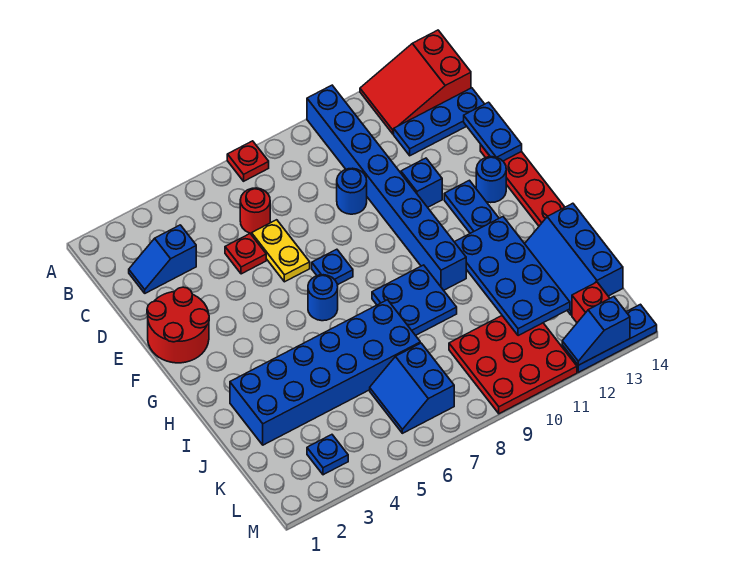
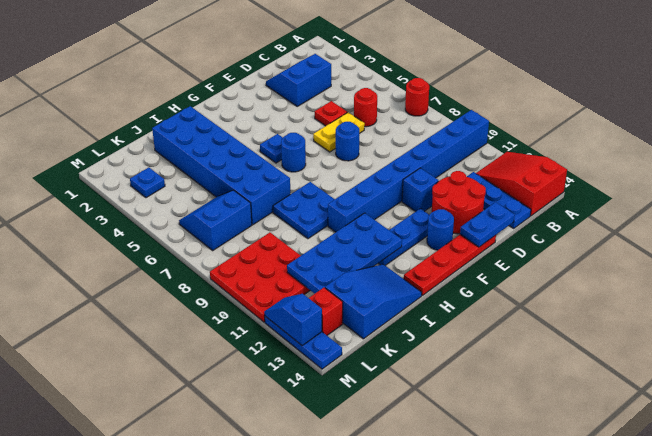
red plate A7 level 1 -> red round brick A7 level 1
blue slope C2:C3 level 1 top 3 -> blue slope C2:D3 level 1 top 3
blue round brick D9 level 1 -> blue round brick E7 level 1
red round brick E1:F2 level 1 -> red round brick D12:E13 level 1
blue plate F7 level 1 -> blue plate G5 level 1
blue slope I13:K14 level 1 top 14 -> blue slope I13:K14 level 1 top K

